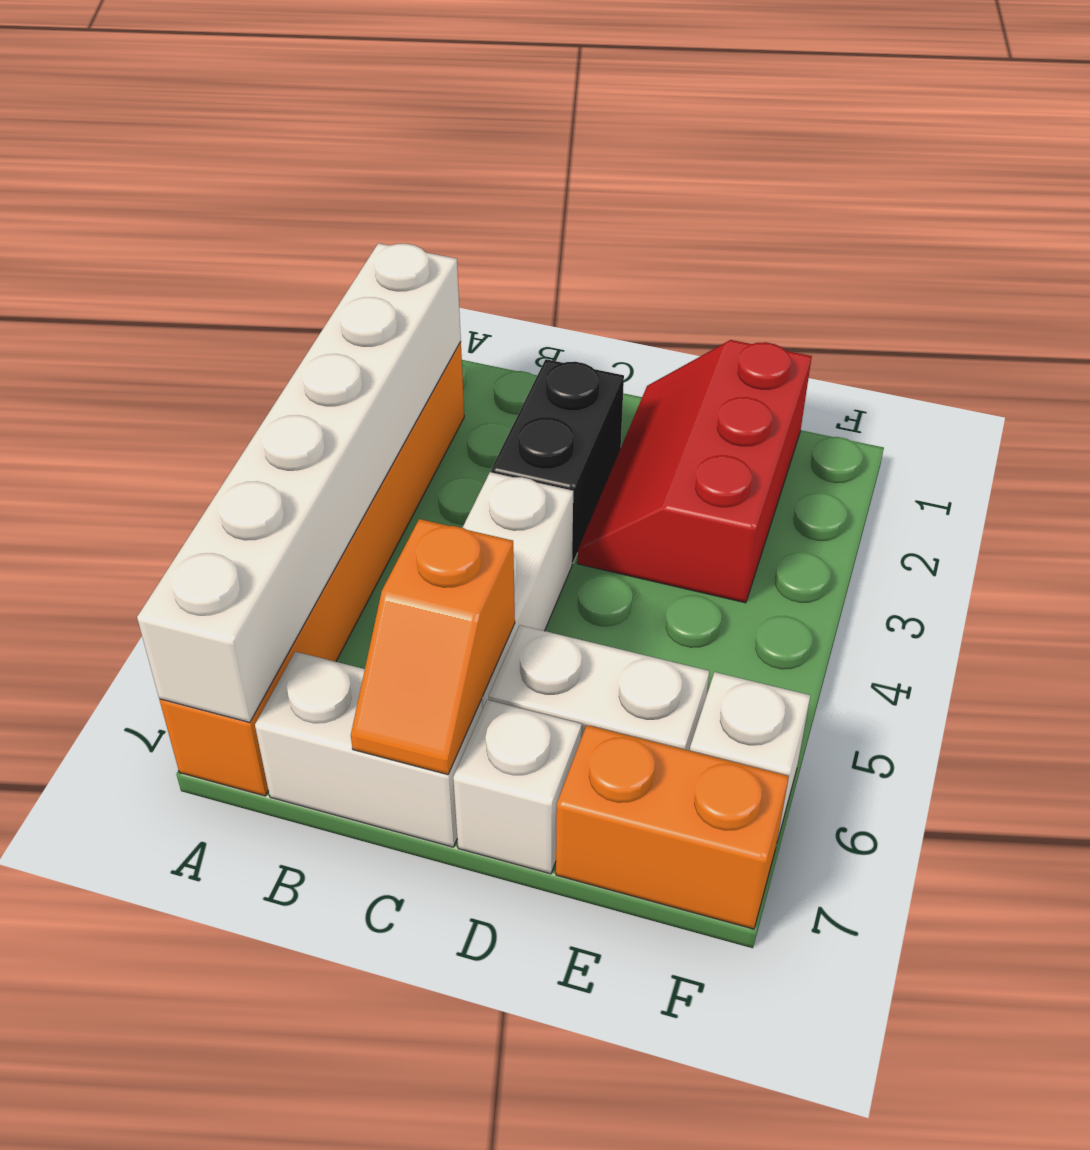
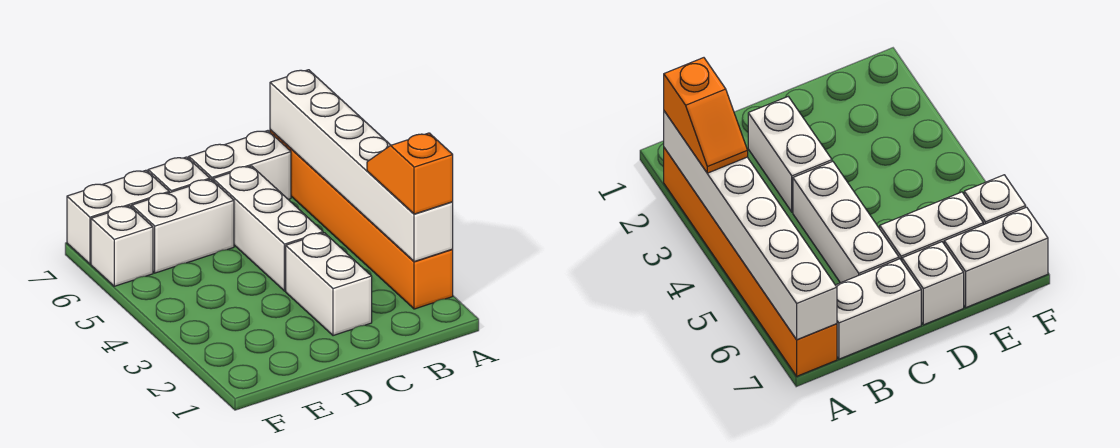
black brick C2:C3 level 1 -> white brick C2:C3 level 1
orange slope C6:C7 level 2 top 6 -> orange slope A2:A3 level 3 top 2
red slope D1:E3 level 1 top E -> none
orange brick E7:F7 level 1 -> white brick E7:F7 level 1

